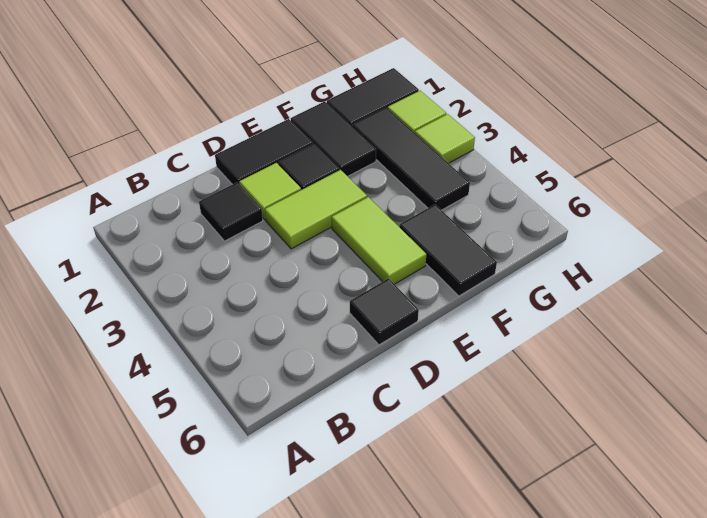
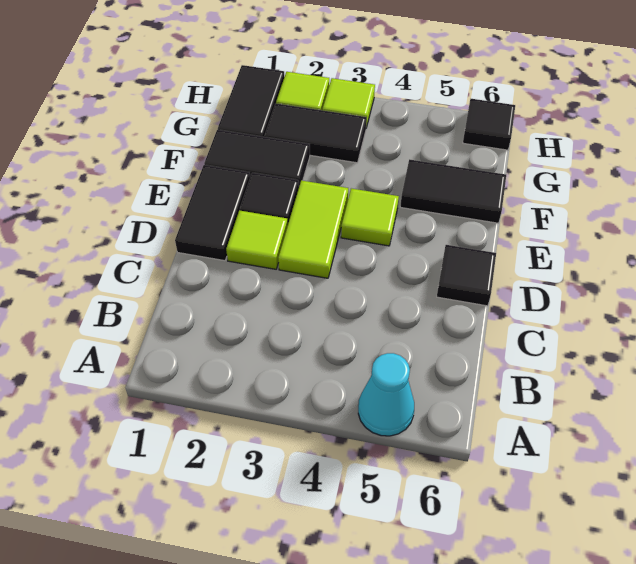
none -> cyan cone A5 level 1
black tile C2 level 1 -> black tile H6 level 1
lime tile E4:E5 level 1 -> lime tile E4 level 1
black tile G2:G4 level 1 -> black tile G2:G3 level 1

